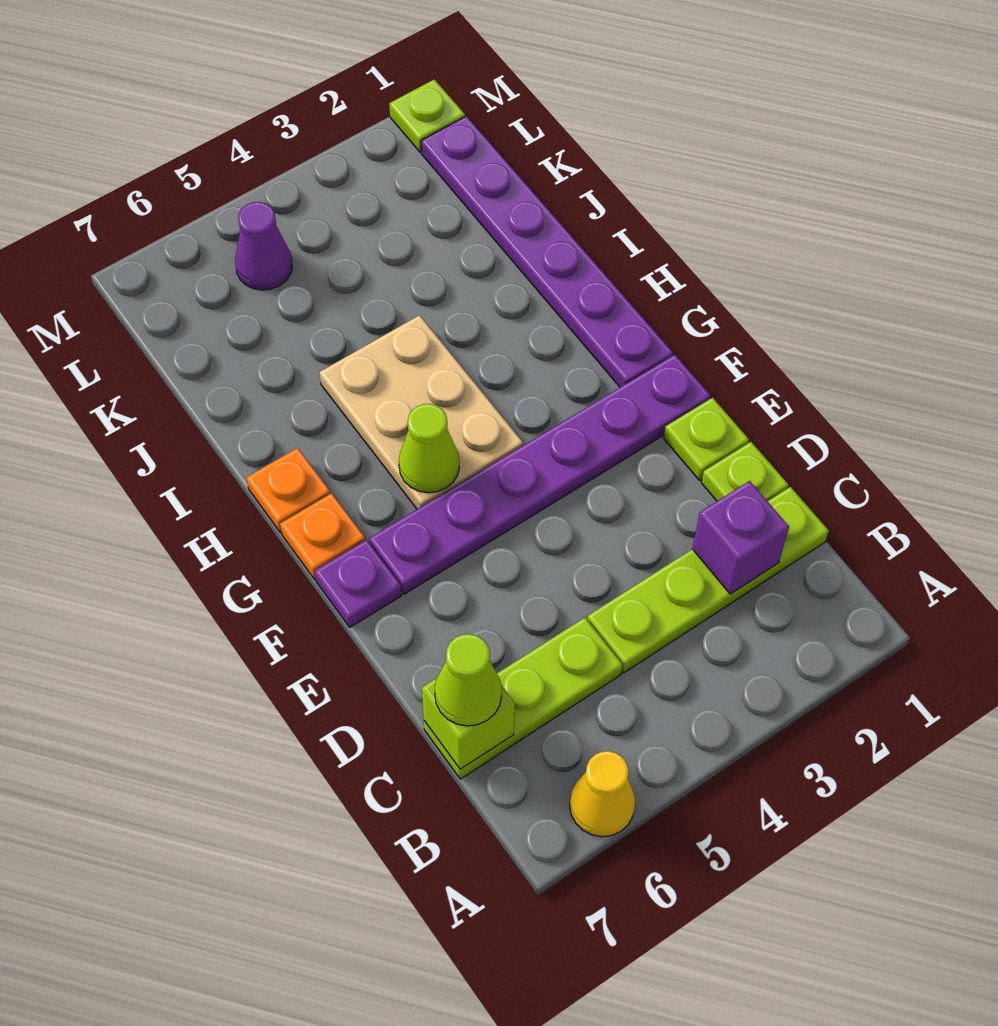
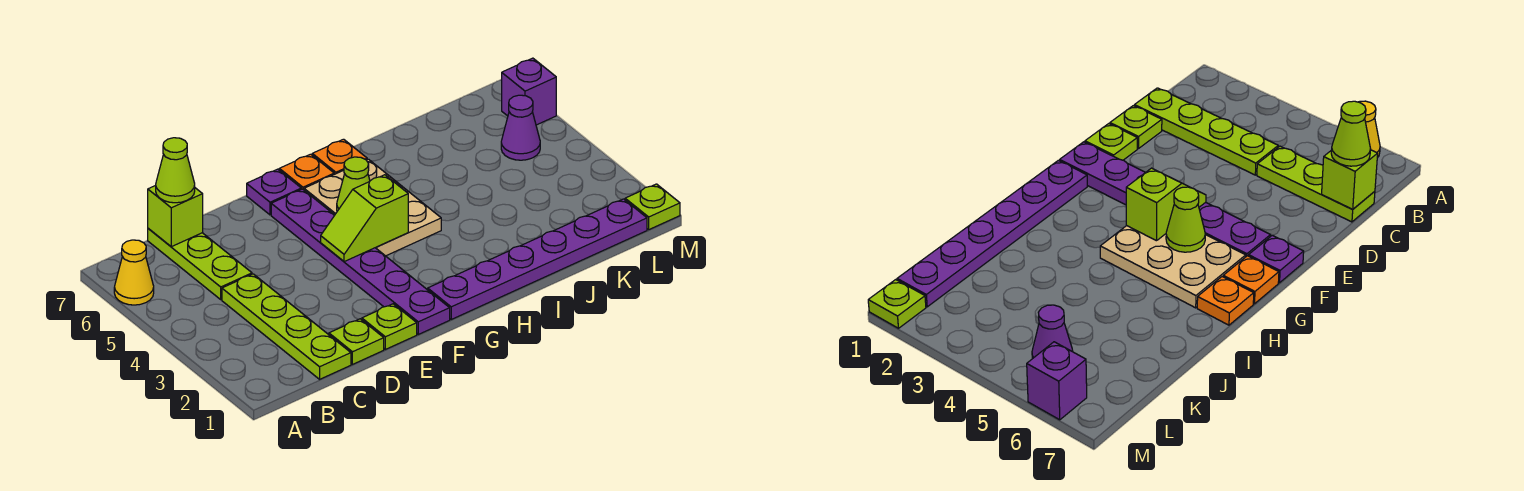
purple brick C2 level 2 -> purple brick M6 level 1
none -> lime slope F4:G4 level 2 top G
tan plate G4:I5 level 1 -> tan plate G4:H6 level 1

